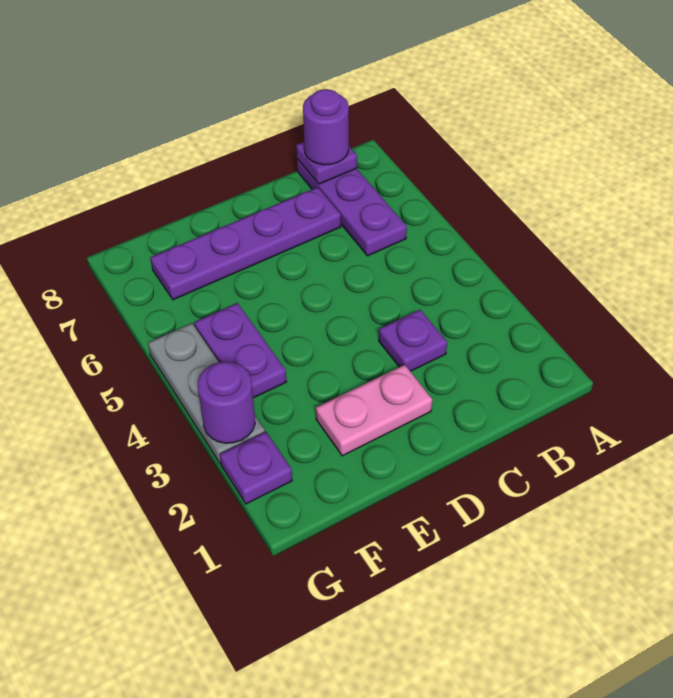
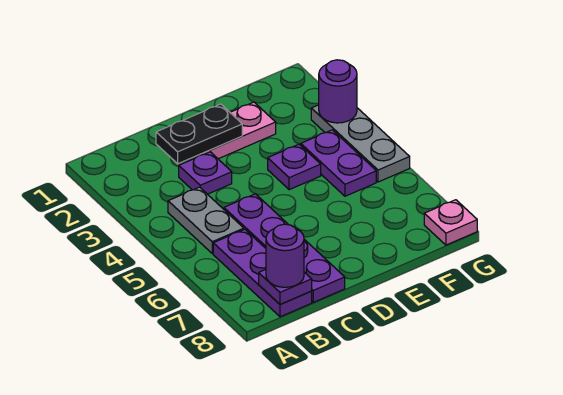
none -> grey plate B4:B5 level 1
none -> black plate C2:D2 level 2
purple plate C7:F7 level 1 -> purple plate C5:C8 level 1
purple plate G2 level 1 -> purple plate E4 level 1
none -> pink plate G8 level 1

